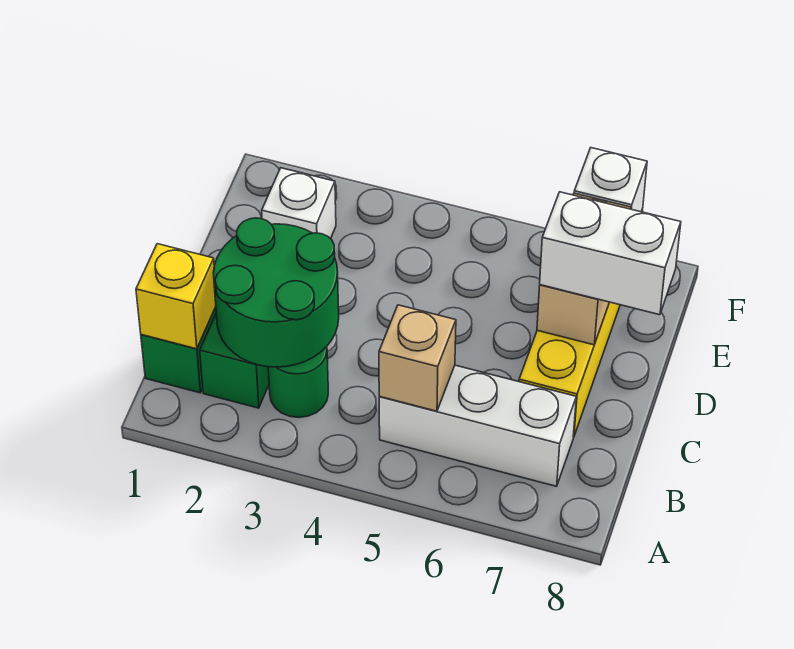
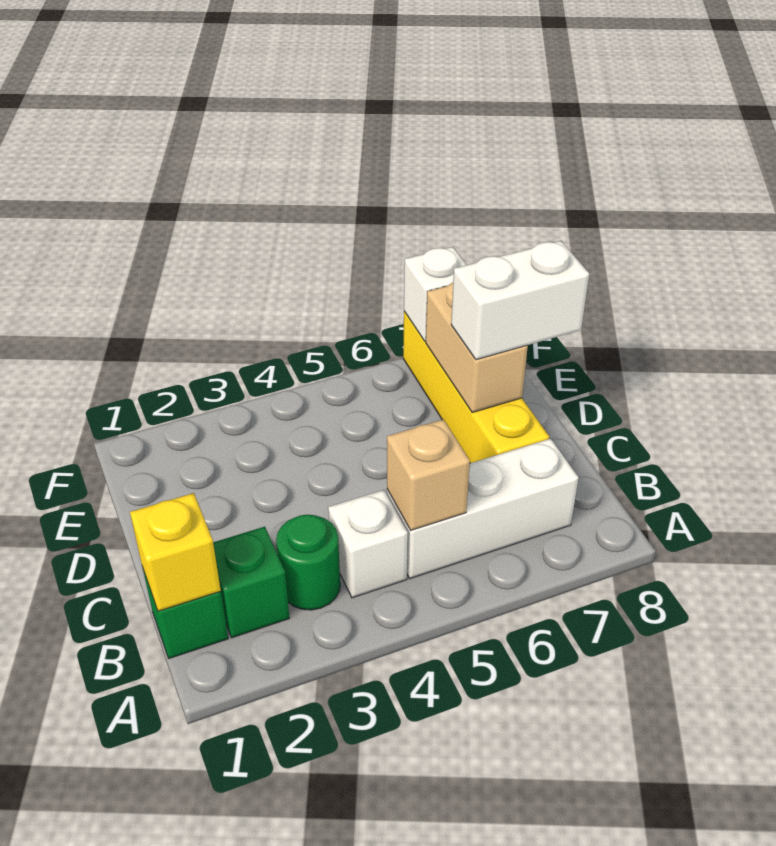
green round brick B2:C3 level 2 -> none
white brick E2 level 1 -> white brick B4 level 1

